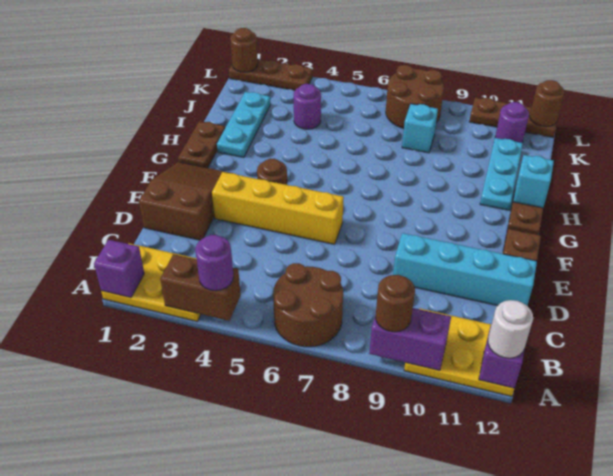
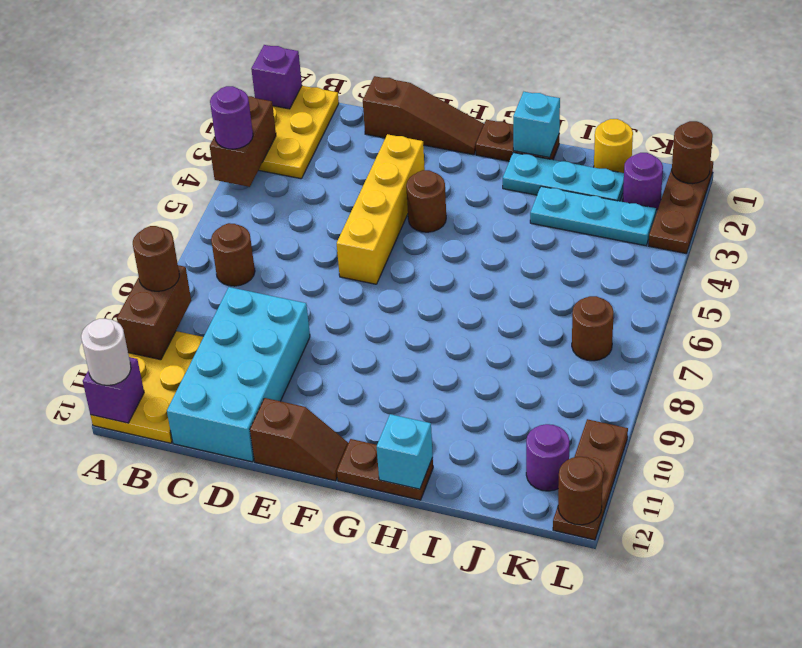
brown round brick A6:B7 level 1 -> brown round brick B7 level 1
purple brick A9:A10 level 2 -> brown brick A9:A10 level 2
brown slope D1:F2 level 1 top D -> brown slope D1:F1 level 1 top D
cyan brick D9:D12 level 1 -> cyan brick C9:D12 level 1
cyan plate H11:J11 level 1 -> cyan plate I3:K3 level 1
none -> yellow round brick J1 level 1
purple round brick J4 level 1 -> purple round brick K2 level 1
cyan brick J8 level 1 -> cyan brick H1 level 2
brown round brick K7:L8 level 1 -> brown round brick K7 level 1

